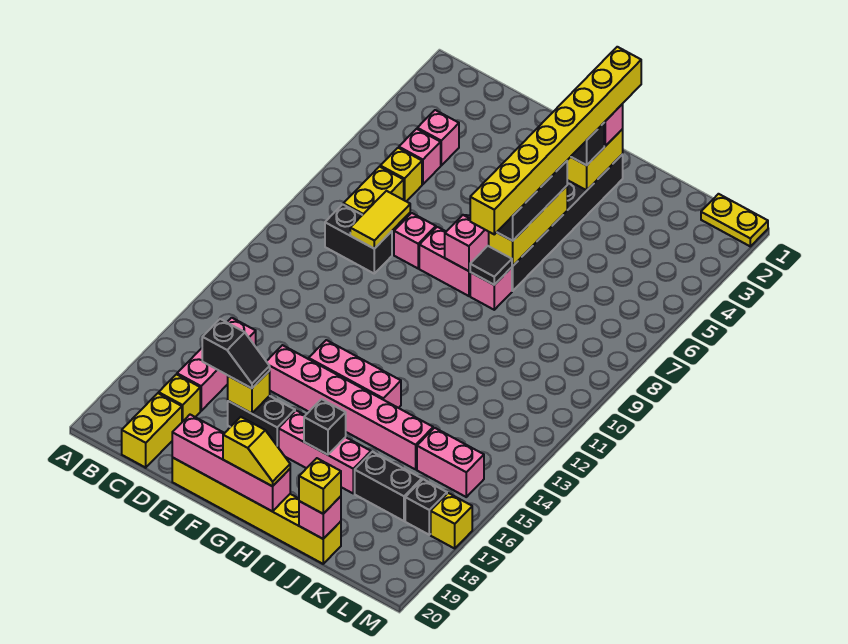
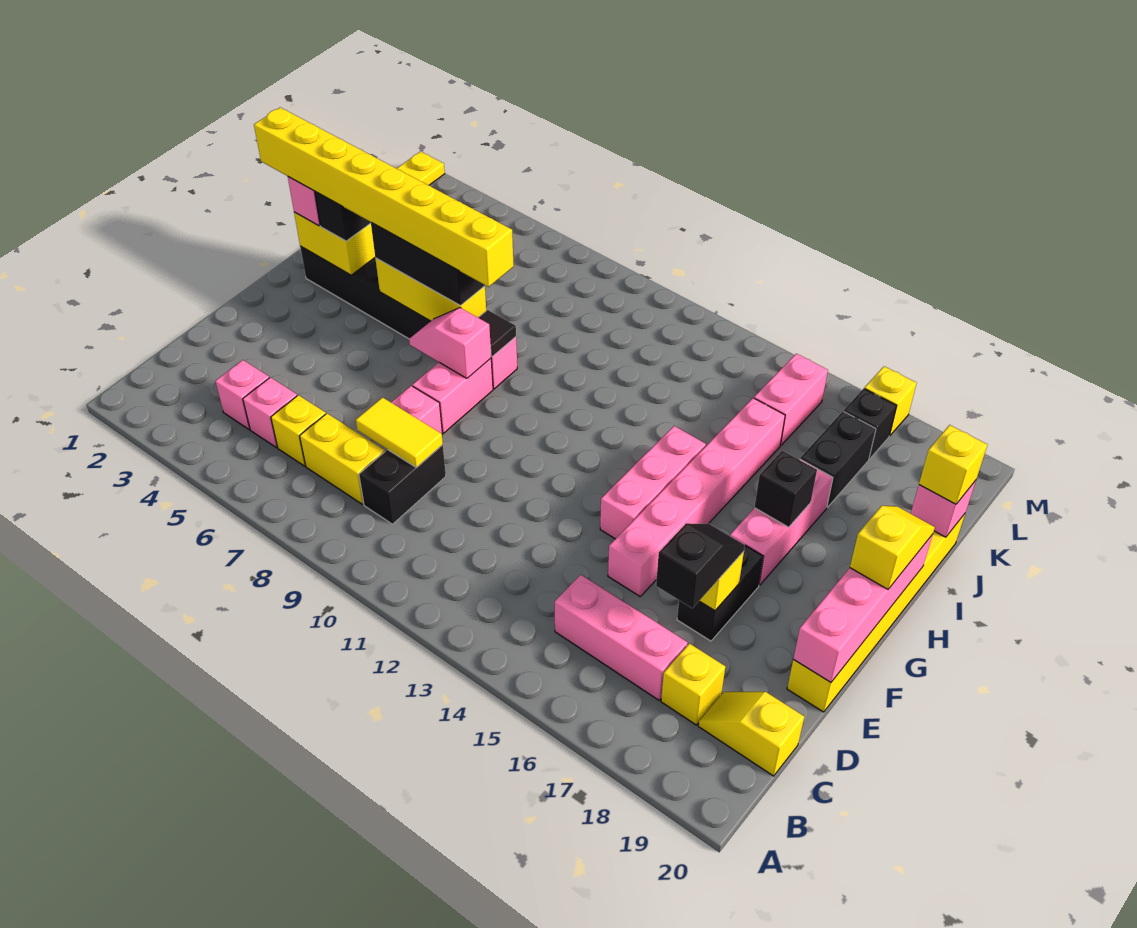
yellow brick C19:C20 level 1 -> yellow slope C19:C20 level 1 top 20

